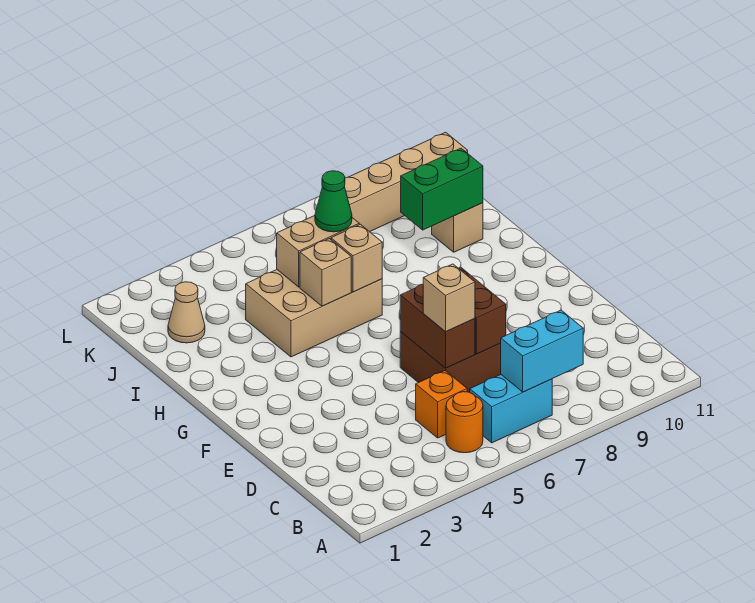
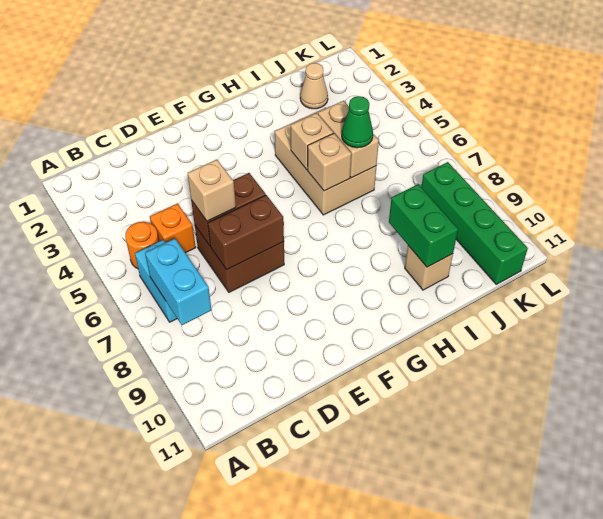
tan brick K8:K11 level 1 -> green brick K8:K11 level 1

